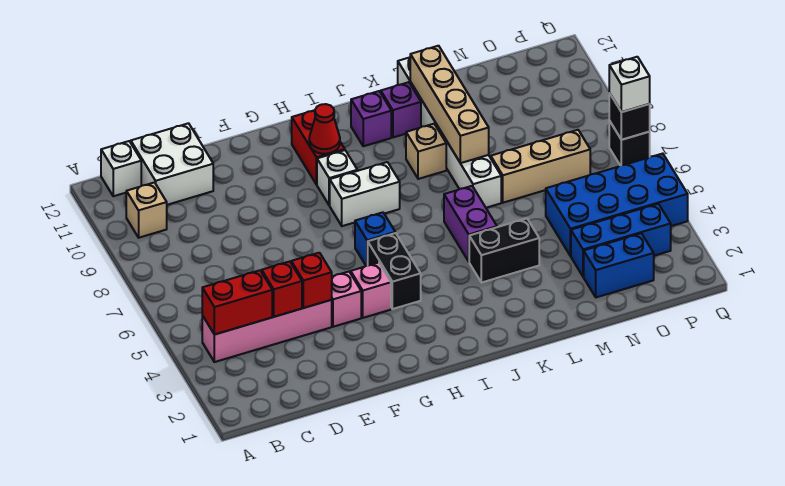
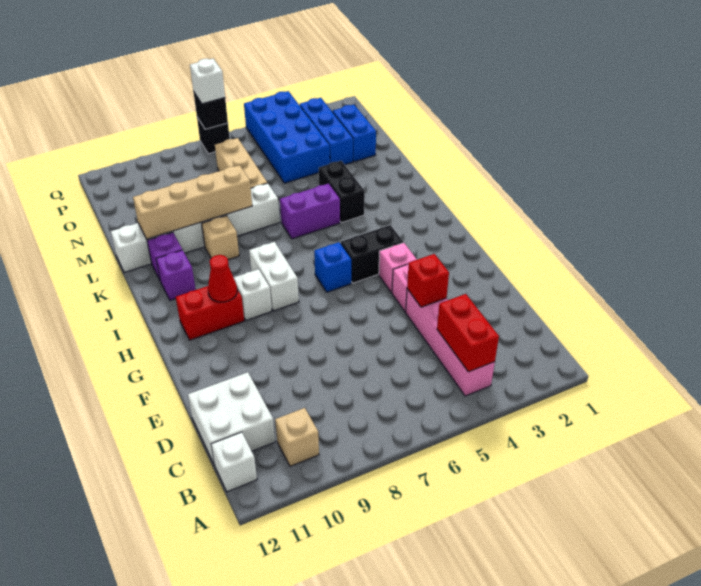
red brick D4 level 2 -> none

